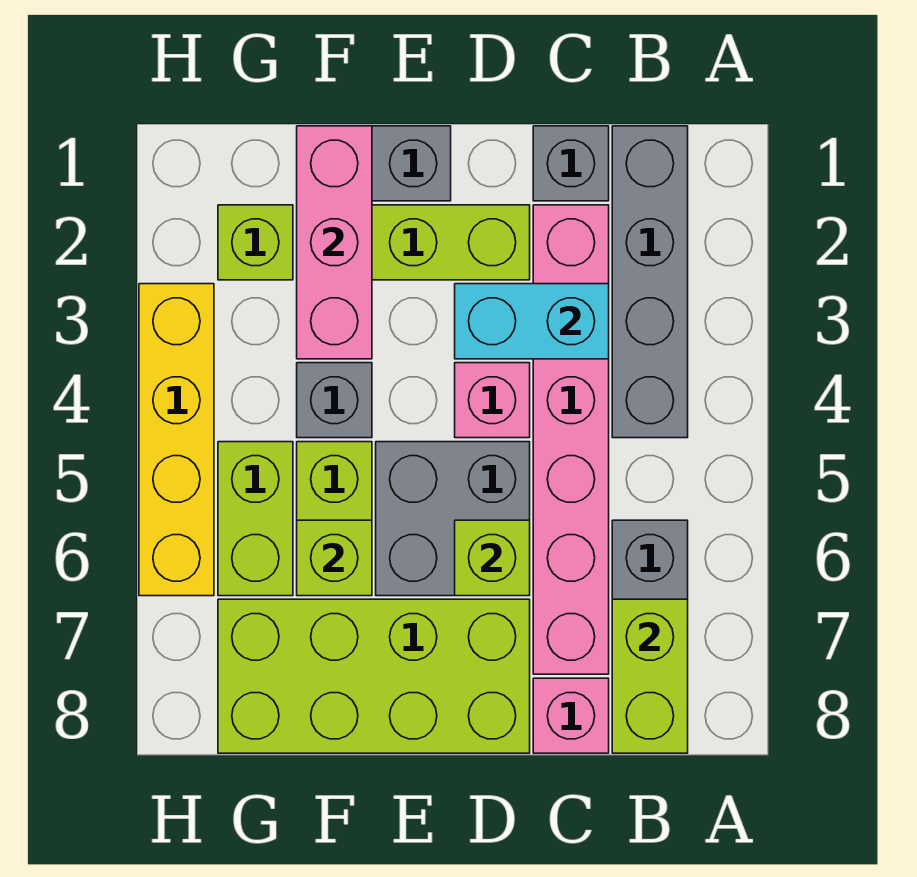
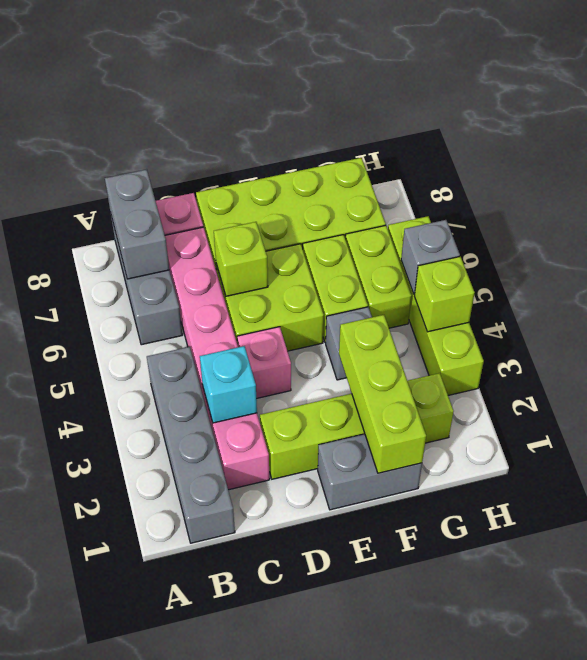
lime brick B7:B8 level 2 -> grey brick B7:B8 level 2
grey brick C1 level 1 -> grey brick H5 level 2
cyan brick C3:D3 level 2 -> cyan brick C3 level 2
grey brick D5:E6 level 1 -> lime brick D5:E6 level 1
pink brick F1:F3 level 2 -> lime brick F1:F3 level 2
lime brick F6 level 2 -> lime brick H4 level 2
yellow brick H3:H6 level 1 -> lime brick H3:H6 level 1

